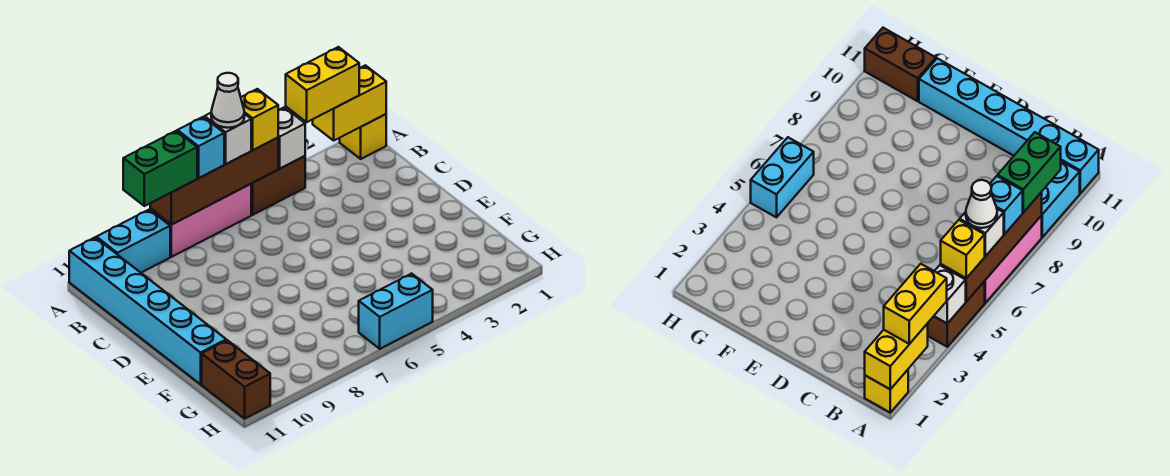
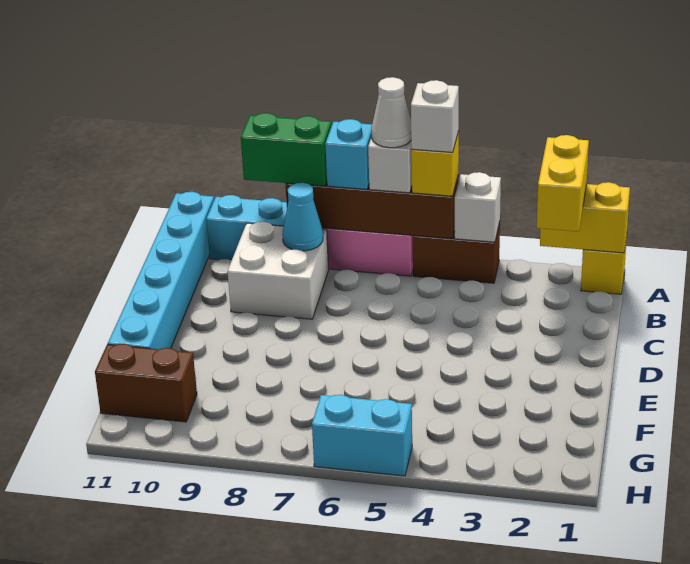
yellow brick A2:A3 level 3 -> yellow brick A2:B2 level 3
none -> white brick A5 level 4
none -> white brick B8:C9 level 1
none -> cyan cone B8 level 2
brown brick G11:H11 level 1 -> brown brick G10:G11 level 1

